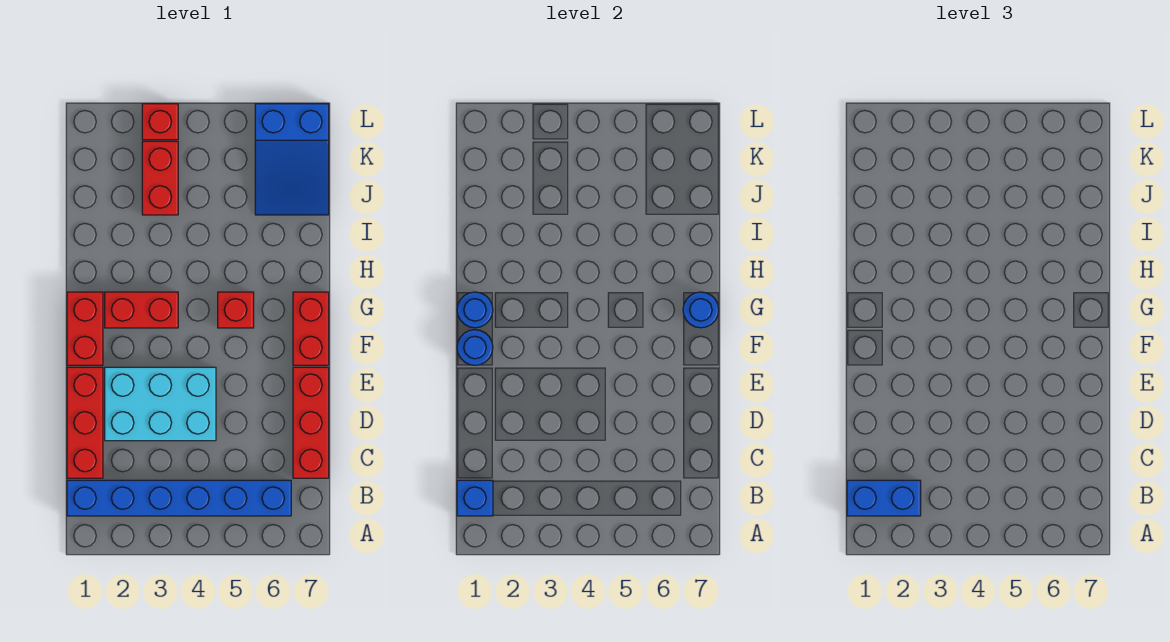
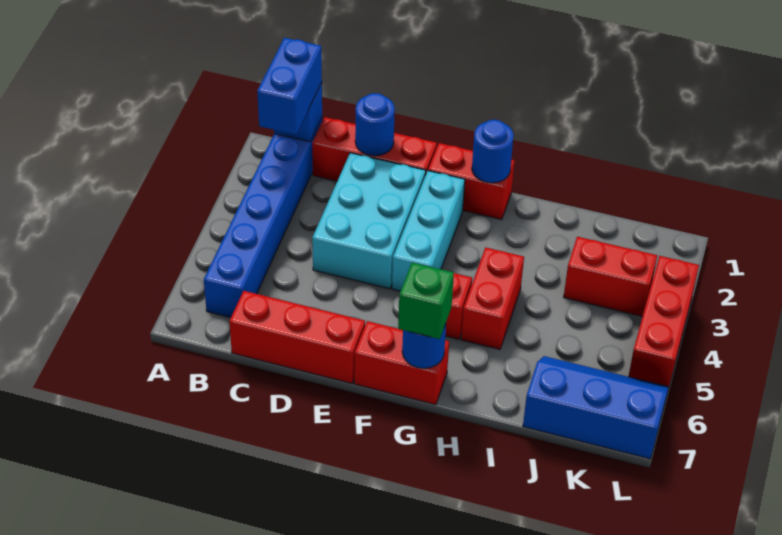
blue round brick F1 level 2 -> blue round brick D1 level 2
none -> cyan brick F2:F4 level 1
red brick G2:G3 level 1 -> red brick H4:H5 level 1
none -> green brick G7 level 3
blue slope J6:L7 level 1 top L -> blue slope J6:L7 level 1 top 7
red brick L3 level 1 -> red brick L3:L5 level 1

